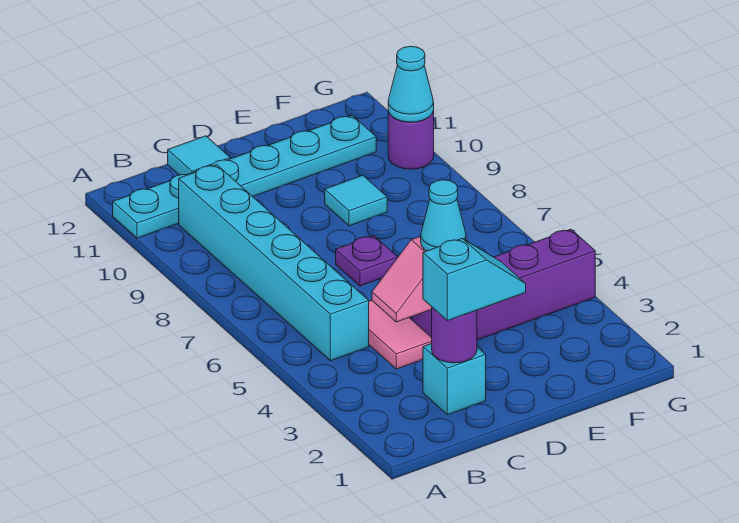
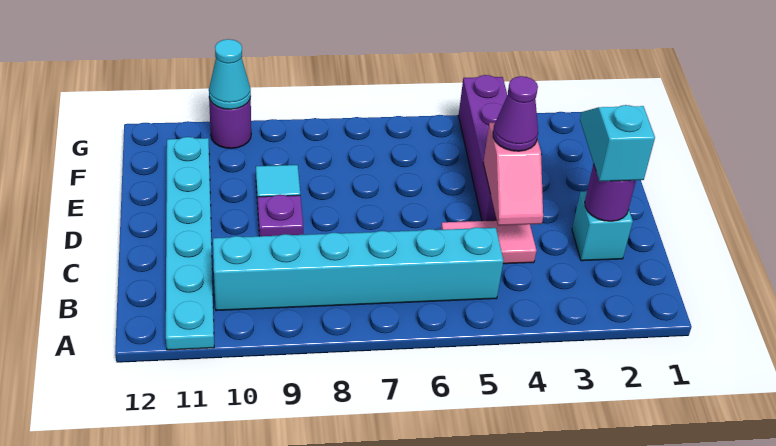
cyan tile C12 level 1 -> none
cyan cone D4 level 3 -> purple cone D4 level 3
purple plate D7 level 1 -> purple plate D9 level 1

